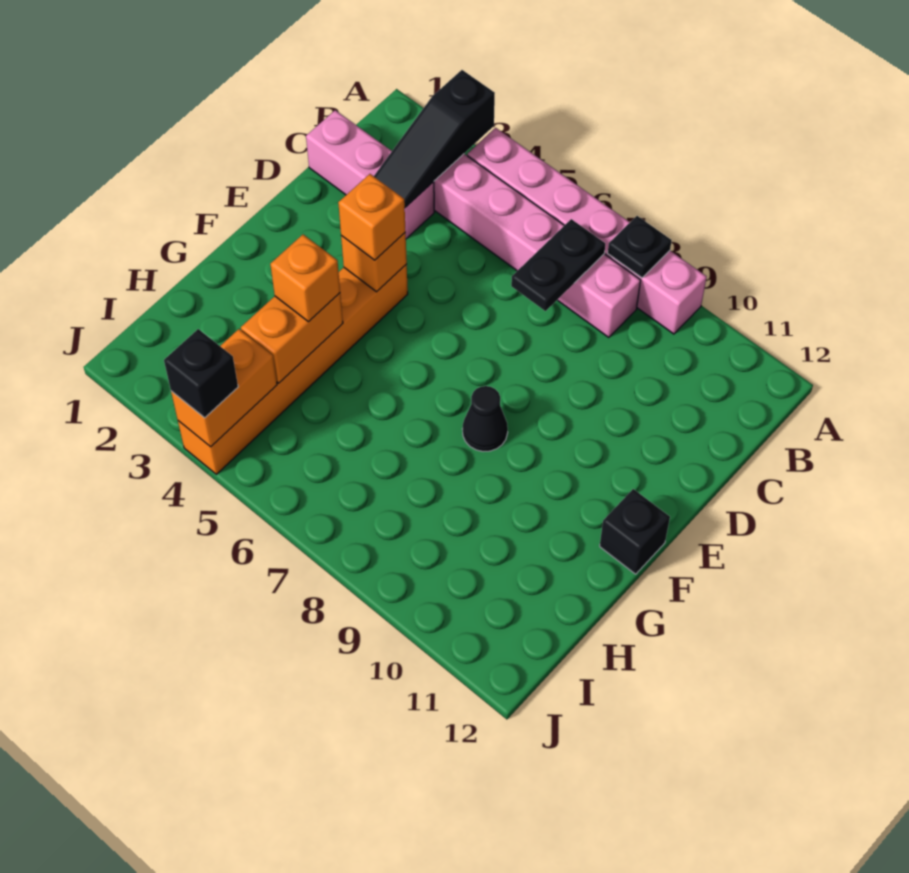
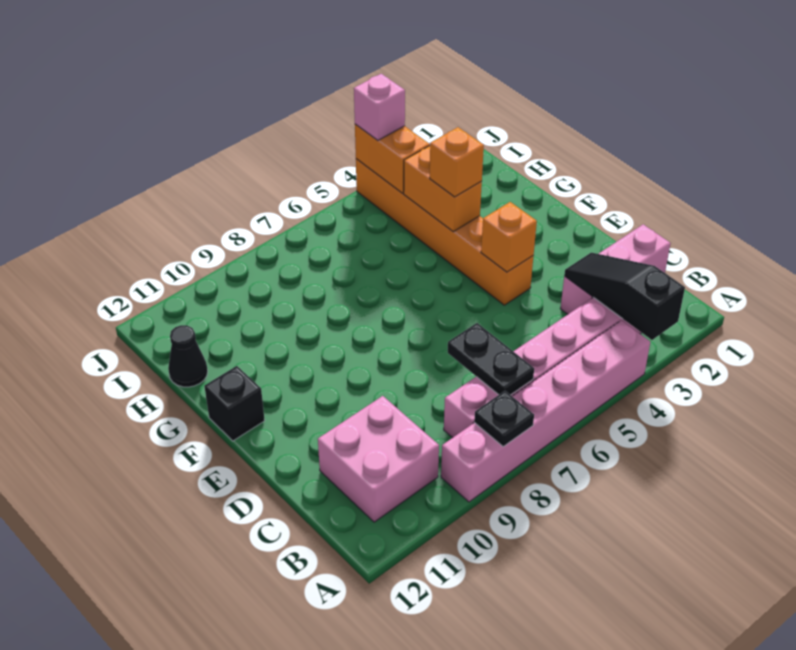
none -> pink brick B10:C11 level 1
orange brick E4 level 3 -> none
black cone F8 level 1 -> black cone H12 level 1
black brick J4 level 3 -> pink brick J4 level 3

